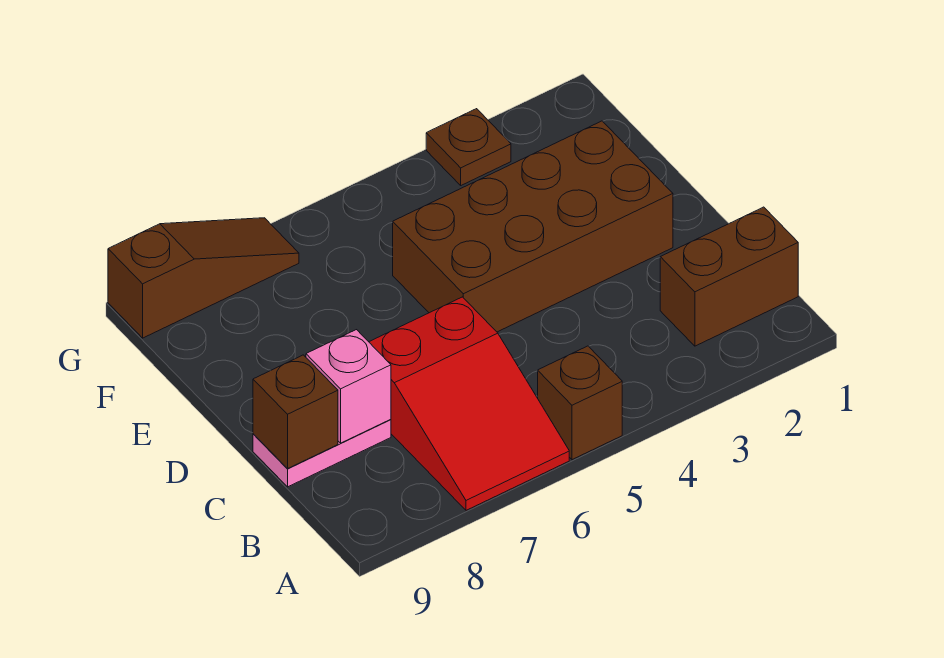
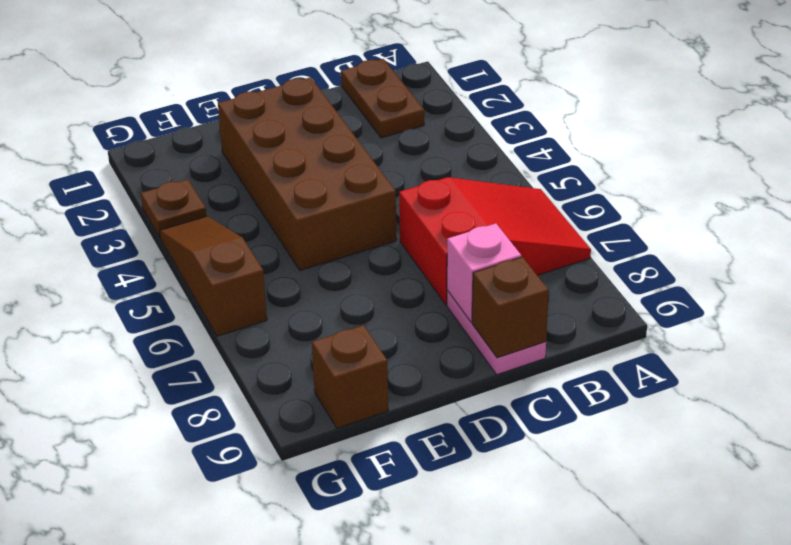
brown brick A5 level 1 -> brown brick F9 level 1
brown brick B1:B2 level 1 -> brown plate B1:B2 level 1
brown slope G7:G9 level 1 top 9 -> brown slope G4:G6 level 1 top 6

